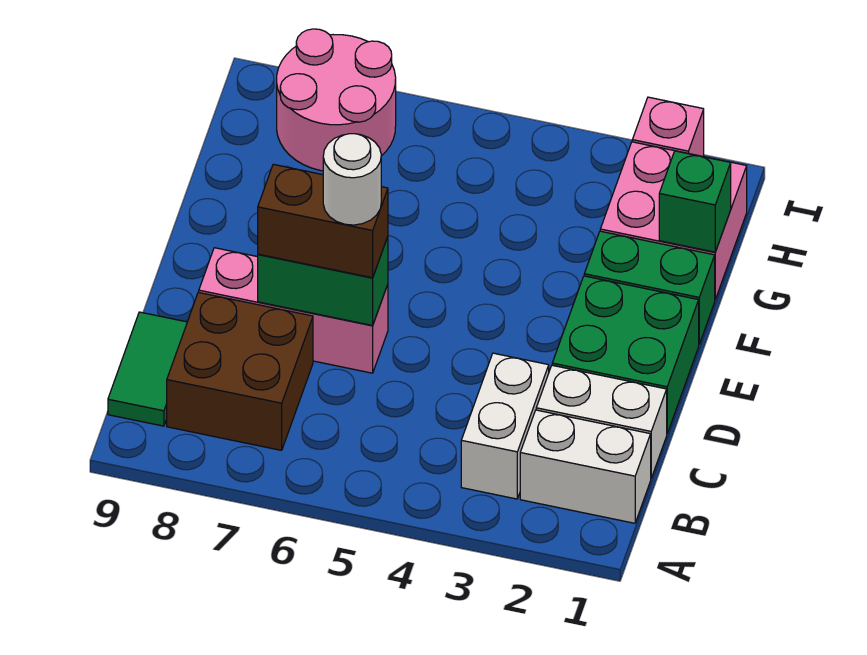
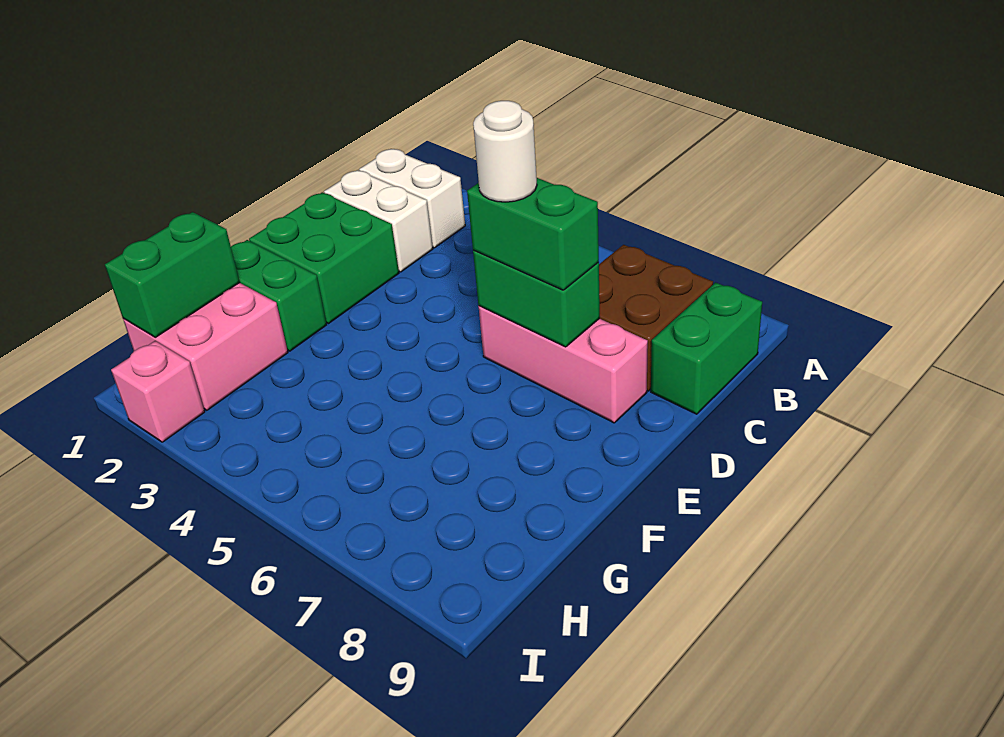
white brick B3:C3 level 1 -> none
green tile B9:C9 level 1 -> green brick B9:C9 level 1
brown brick D6:D7 level 3 -> green brick D6:D7 level 3
green brick G1 level 2 -> green brick G1:H1 level 2
pink round brick H7:I8 level 1 -> none

